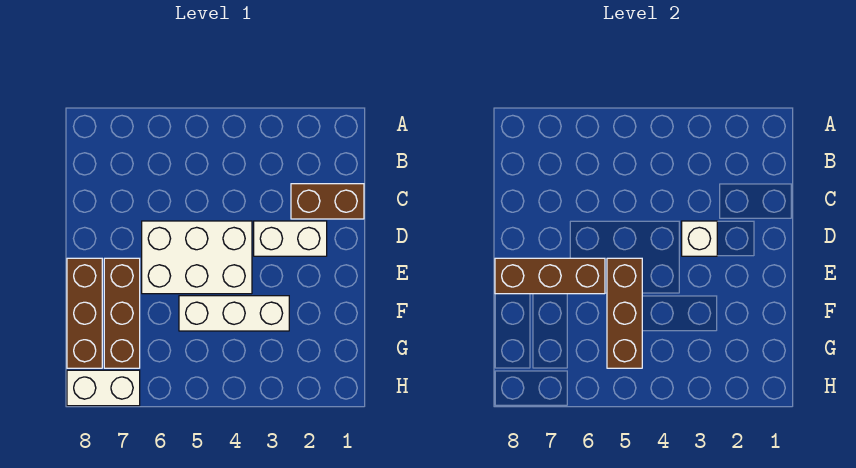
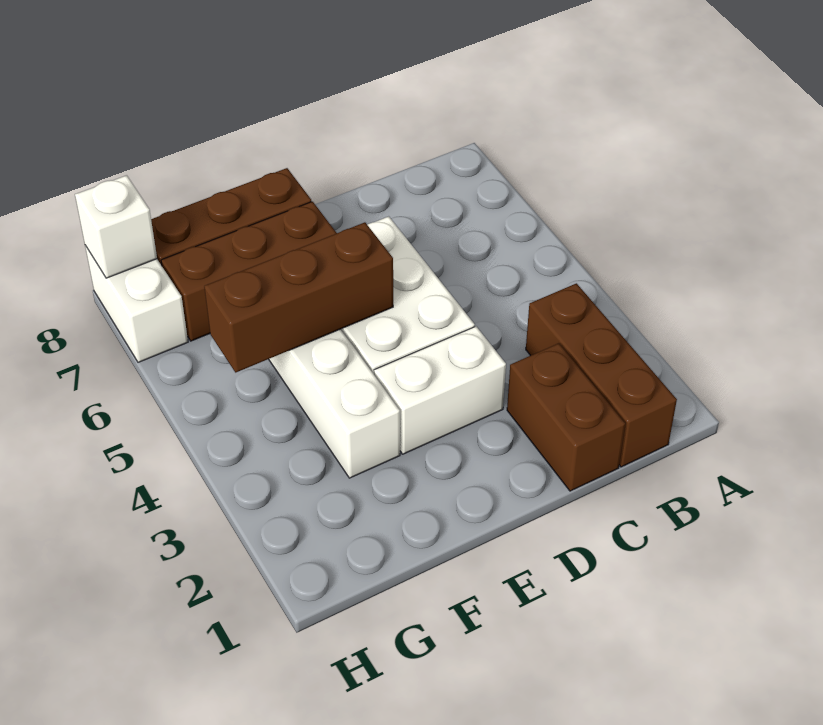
white brick D2:D3 level 1 -> white brick D3:E3 level 1
white brick D3 level 2 -> white brick H8 level 2
brown brick E6:E8 level 2 -> brown brick B1:B3 level 1

